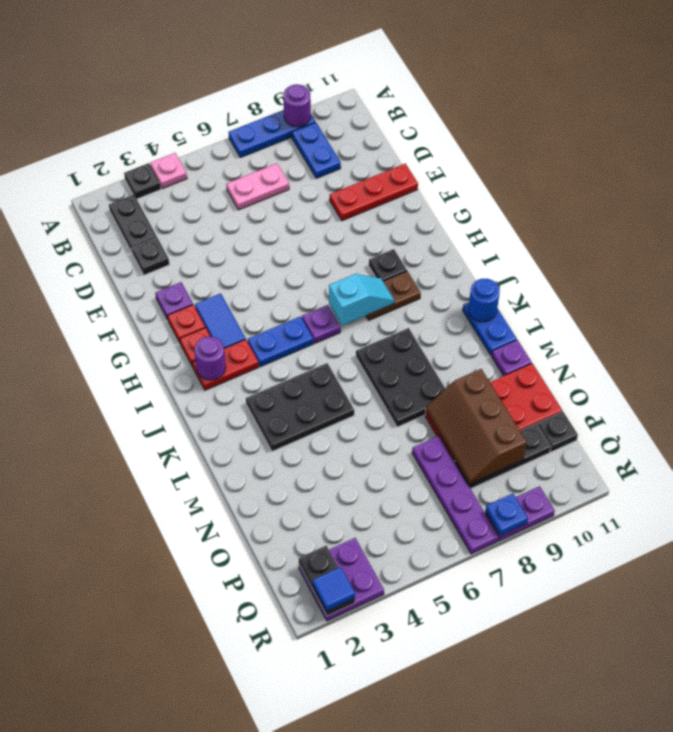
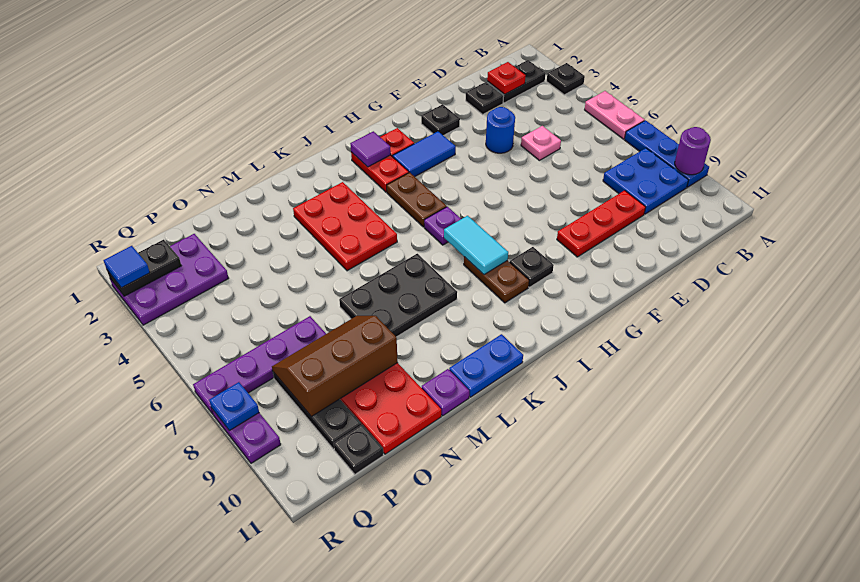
pink plate A4 level 1 -> pink plate D5 level 1
blue plate B9:C9 level 1 -> blue plate B8:C9 level 1
pink plate C6:C7 level 1 -> pink plate A5:A6 level 1
red plate E9:E11 level 1 -> red plate D9:F9 level 1
purple plate F2 level 1 -> black plate F2 level 1
red plate G2 level 1 -> red plate C2 level 2
purple round brick I2 level 2 -> purple tile I2 level 2
blue plate I4:I5 level 1 -> brown plate I4:I5 level 1
cyan slope I7:I8 level 2 top 7 -> cyan tile I7:I8 level 2
black plate K3:L5 level 1 -> red plate K3:L5 level 1
blue round brick K11 level 2 -> blue round brick E4 level 1
purple plate Q2:R3 level 1 -> purple plate P2:R3 level 1

